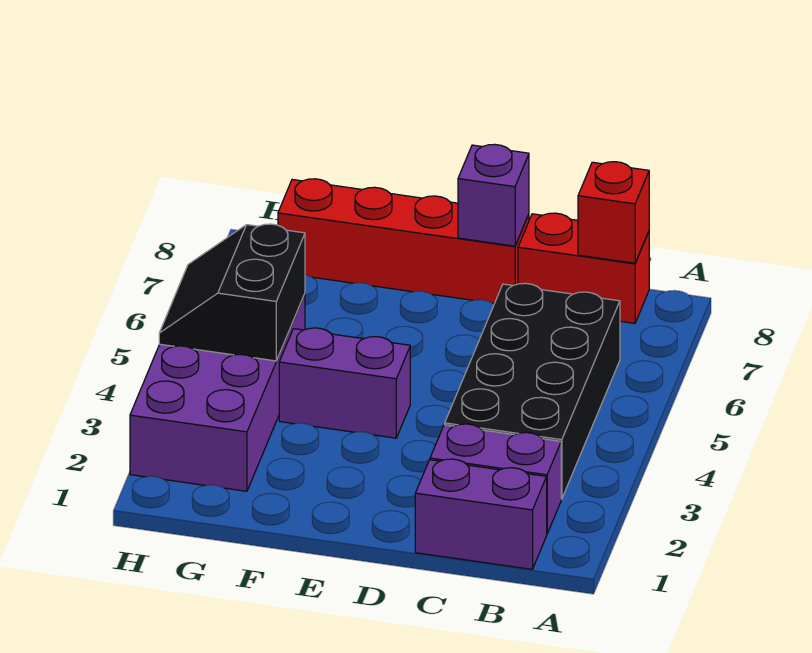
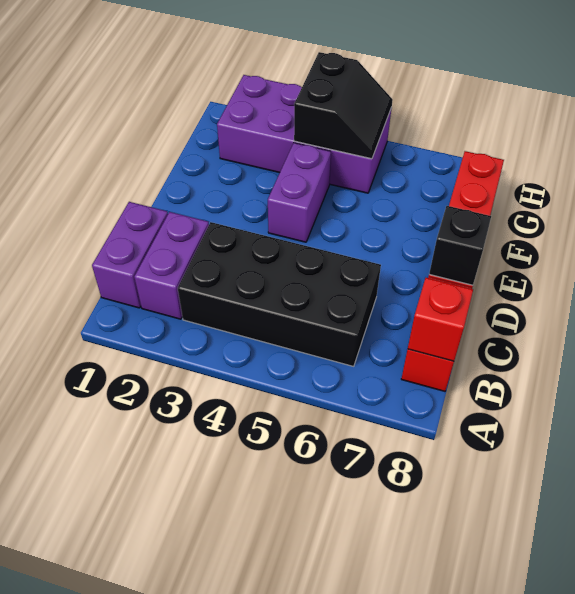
purple brick D8 level 2 -> black brick D8 level 2
black slope G4:H5 level 2 top G -> black slope G4:H5 level 2 top 4

